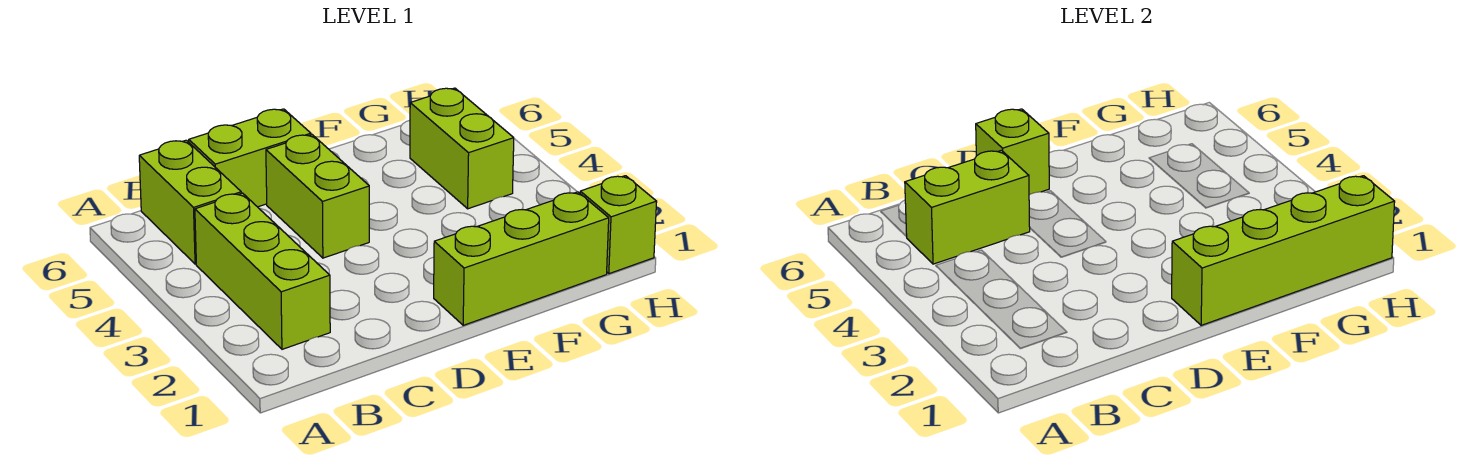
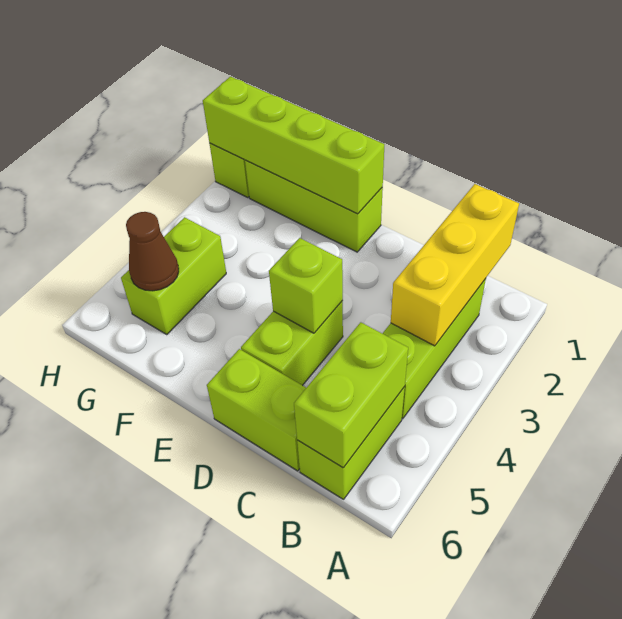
none -> yellow brick B1:B3 level 2
lime brick B5:C5 level 2 -> lime brick B5:B6 level 2
lime brick D6 level 2 -> lime brick D4 level 2
none -> brown cone G5 level 2

